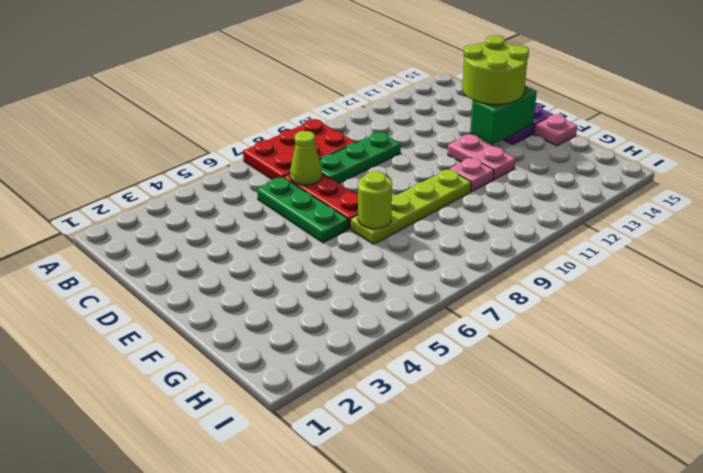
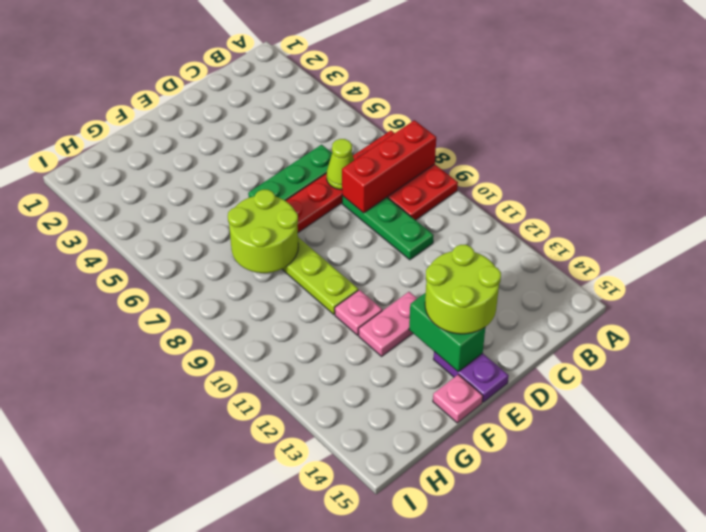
none -> red brick A8:C8 level 2
lime round brick F7 level 2 -> lime round brick F7:G8 level 2

